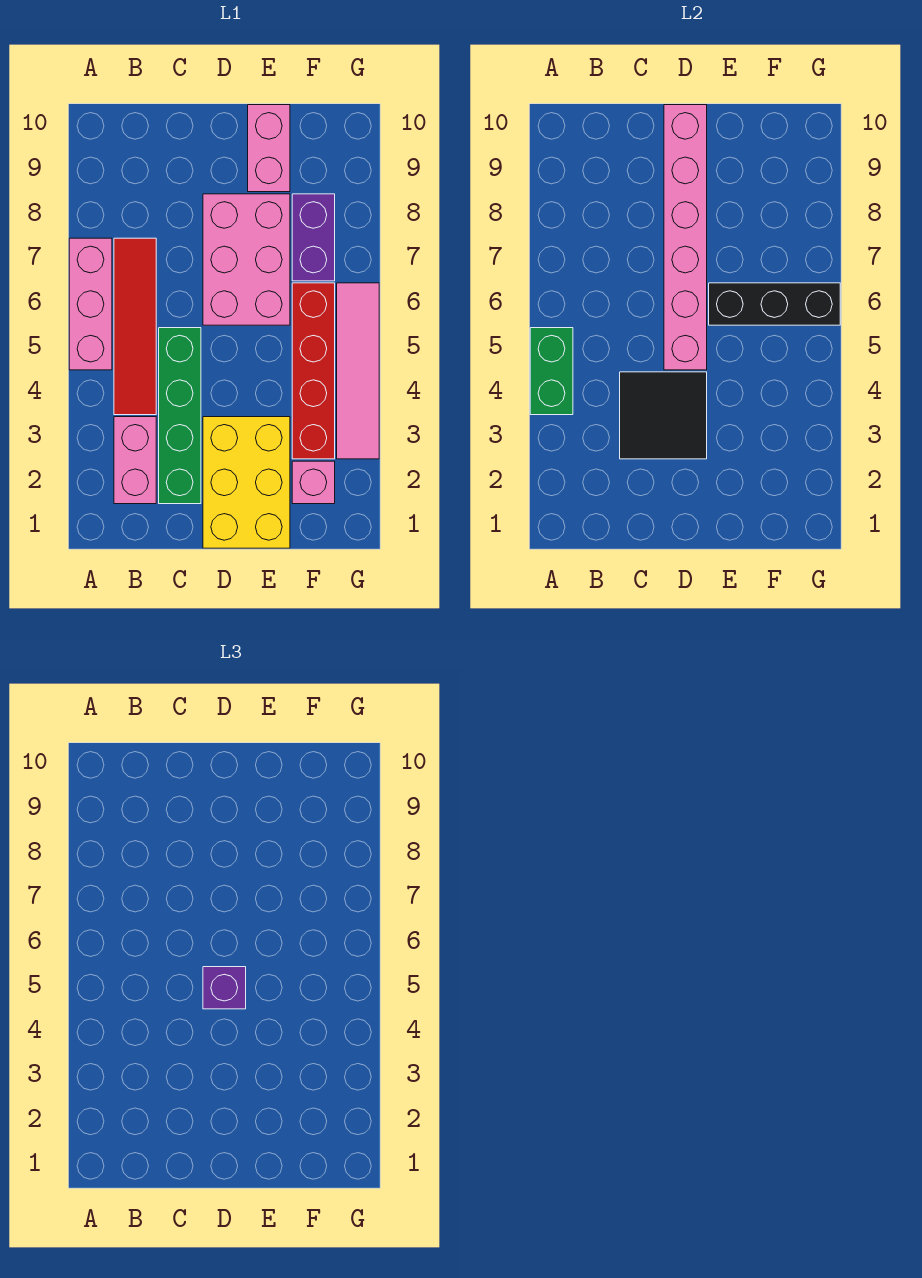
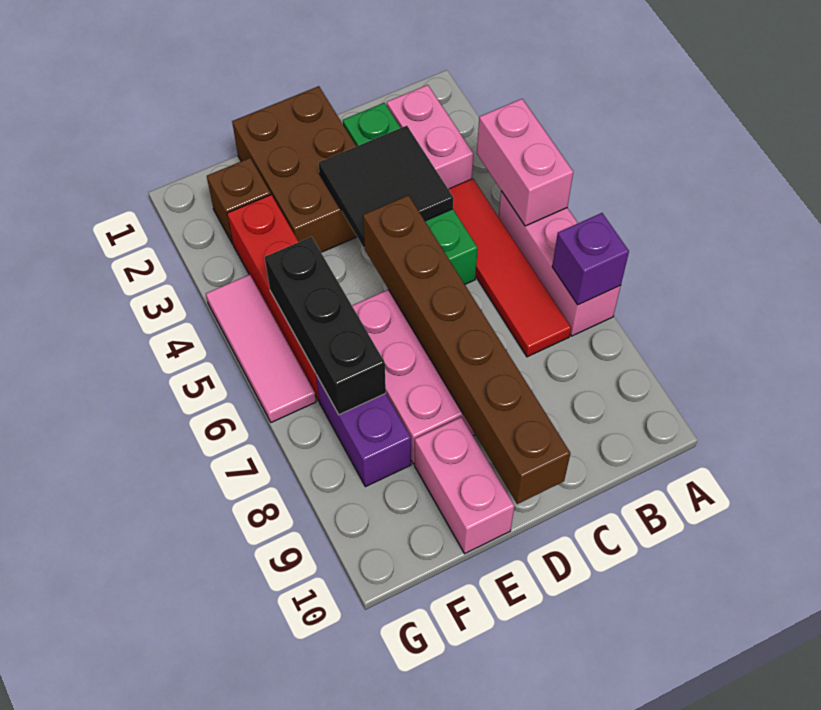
green brick A4:A5 level 2 -> pink brick A4:A5 level 2
yellow brick D1:E3 level 1 -> brown brick D1:E3 level 1
pink brick D5:D10 level 2 -> brown brick D5:D10 level 2
purple brick D5 level 3 -> purple brick A7 level 2
black brick E6:G6 level 2 -> black brick F5:F7 level 2
pink brick F2 level 1 -> brown brick F2 level 1
pink tile G3:G6 level 1 -> pink tile G4:G6 level 1

